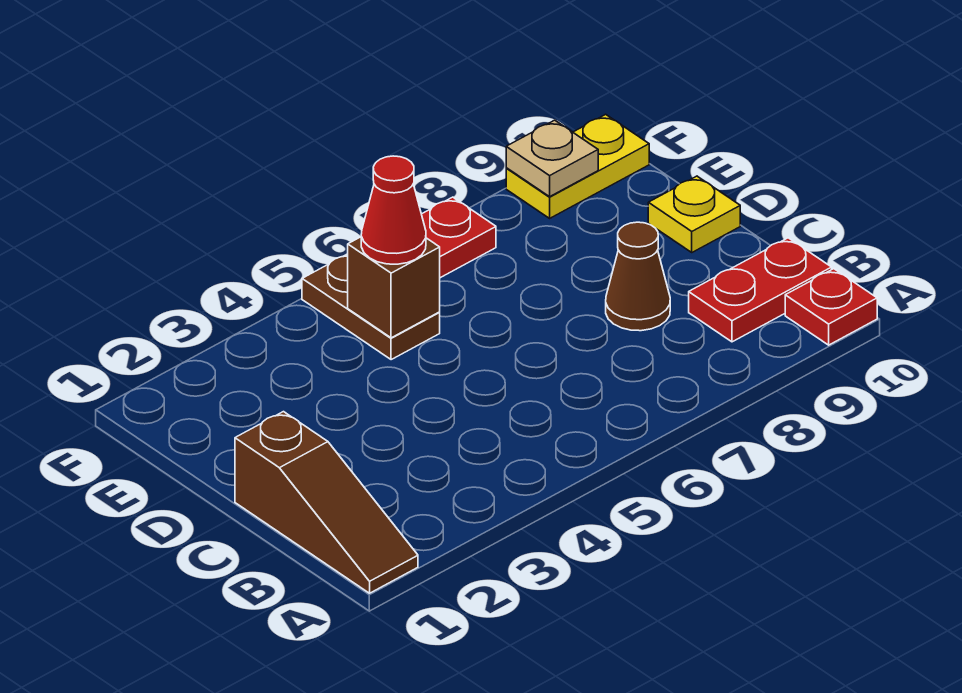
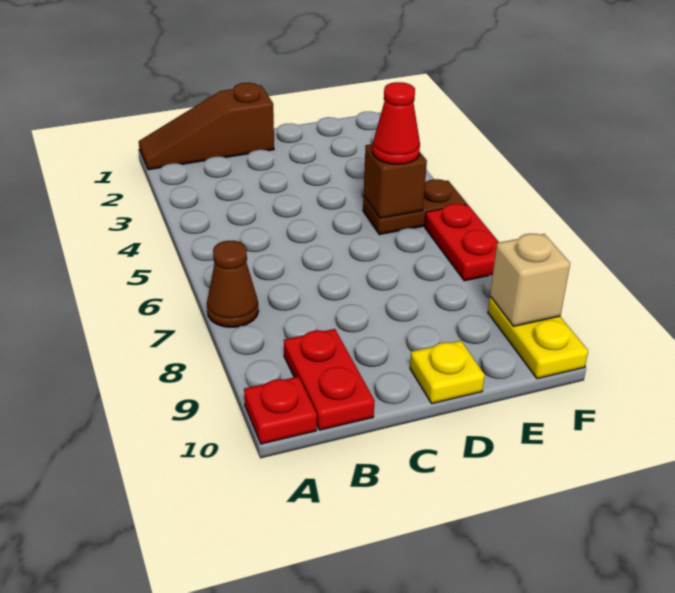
brown cone C8 level 1 -> brown cone A7 level 1
tan plate F9 level 2 -> tan brick F9 level 2

